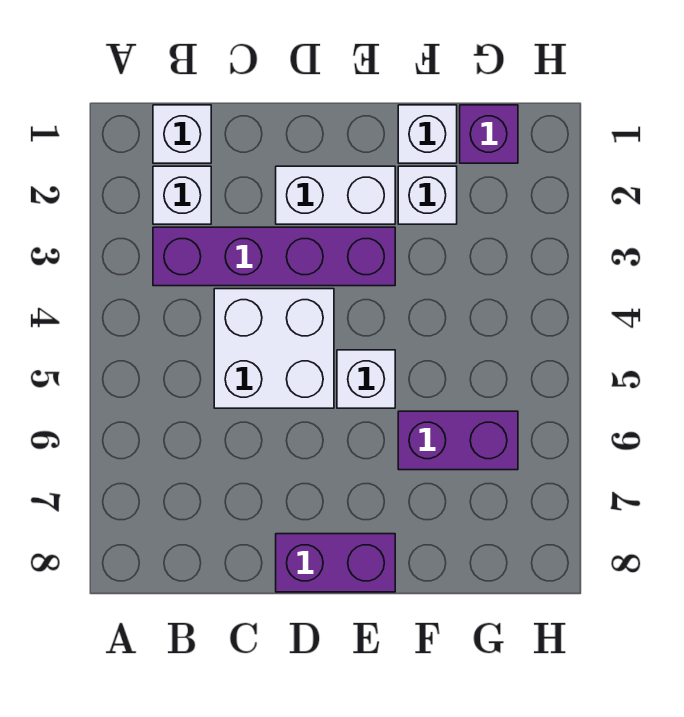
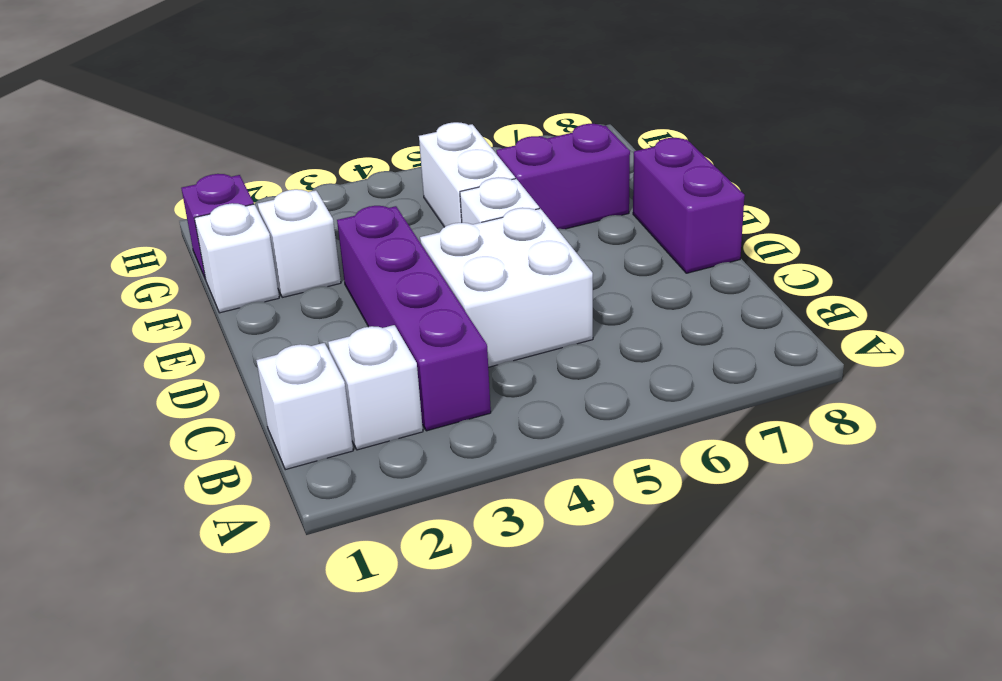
white brick D2:E2 level 1 -> white brick F5:G5 level 1
purple brick F6:G6 level 1 -> purple brick F6:F7 level 1

